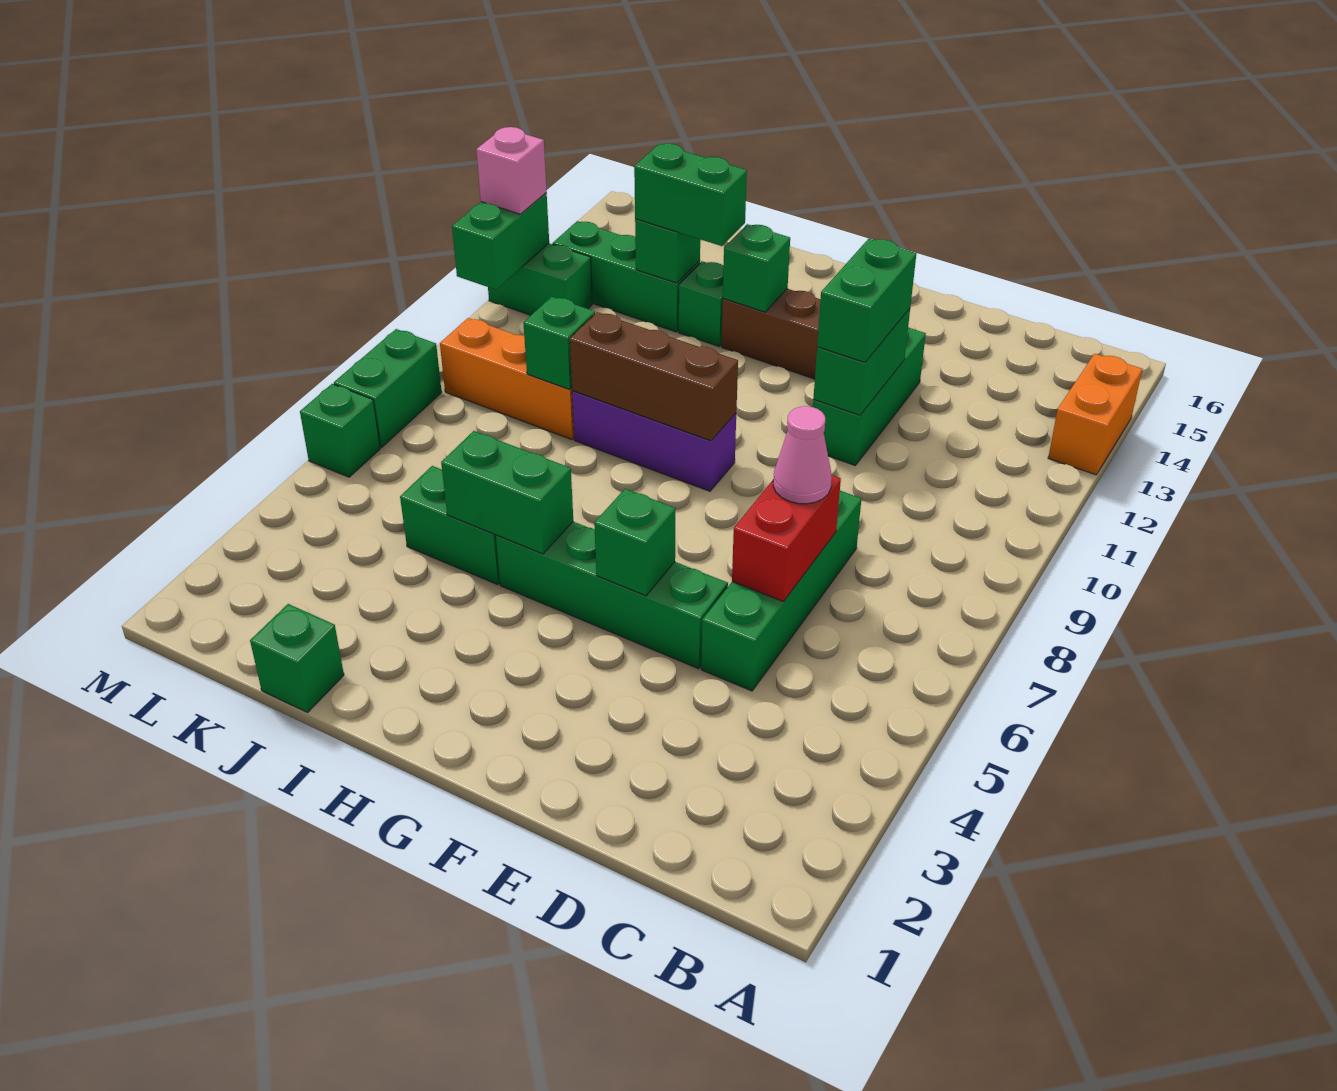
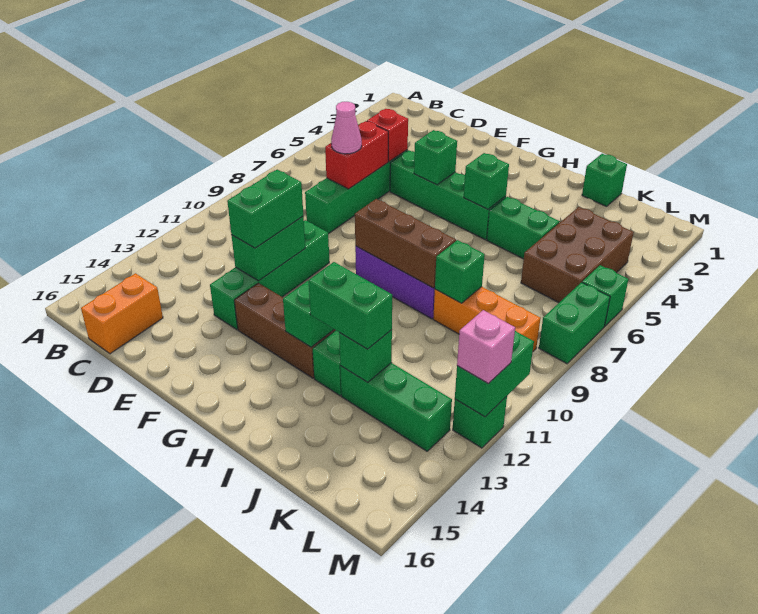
orange brick A13:A14 level 1 -> orange brick C15:C16 level 1
none -> red brick D5 level 2
green brick E11:E13 level 1 -> green brick E10:E13 level 1
green brick H5:I5 level 2 -> green brick H5 level 2
none -> brown brick K4:L6 level 1
green brick L12:M12 level 1 -> green brick M12 level 1

